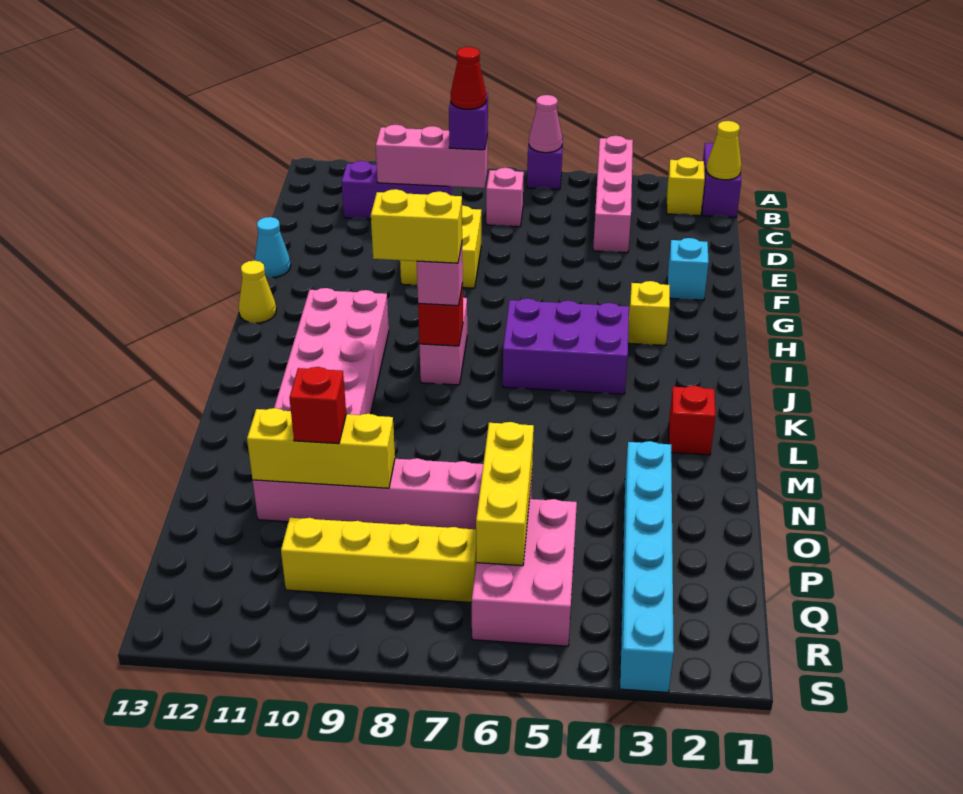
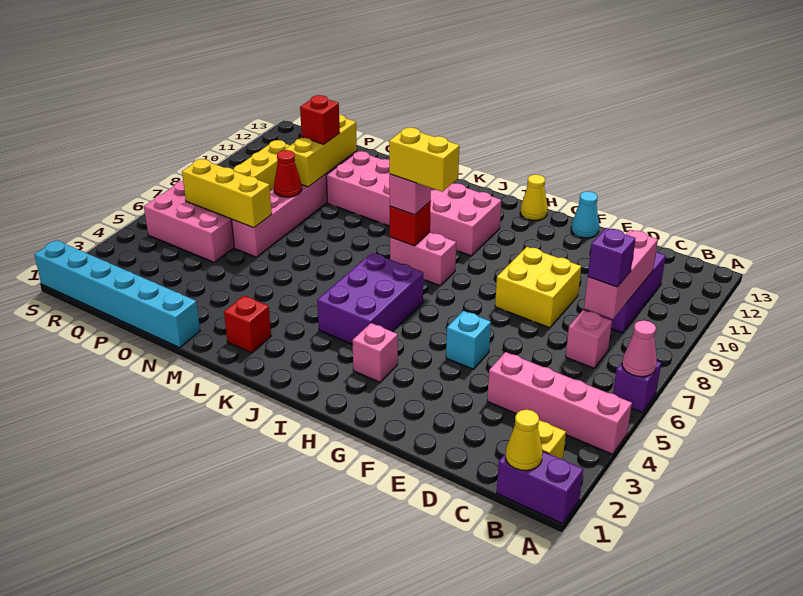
red cone C8 level 4 -> red cone O8 level 2
cyan brick F2 level 1 -> cyan brick F5 level 1
yellow brick H3 level 1 -> pink brick H3 level 1
yellow brick J8:J9 level 4 -> yellow brick I8:J8 level 4
cyan brick N3:S3 level 1 -> cyan brick N1:S1 level 1

